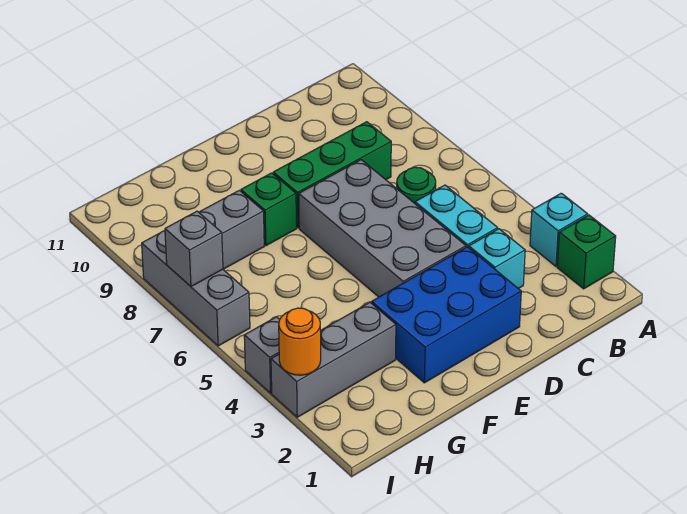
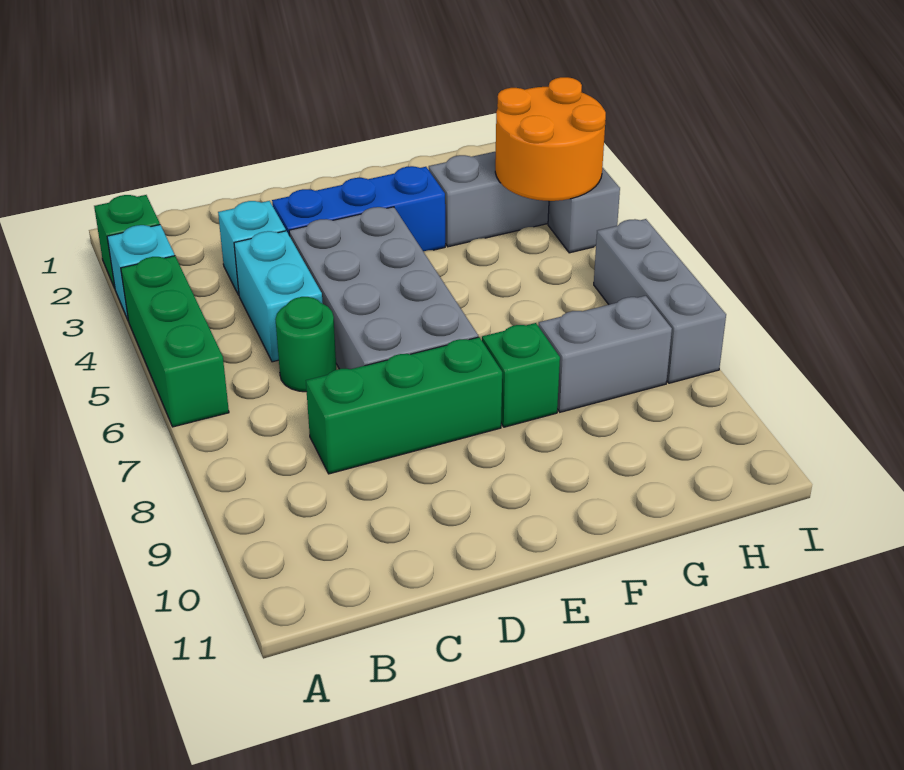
none -> green brick A4:A6 level 1
blue brick D2:F3 level 1 -> blue brick D3:F3 level 1
orange round brick I3 level 2 -> orange round brick H3:I4 level 2
grey brick I7 level 2 -> none

